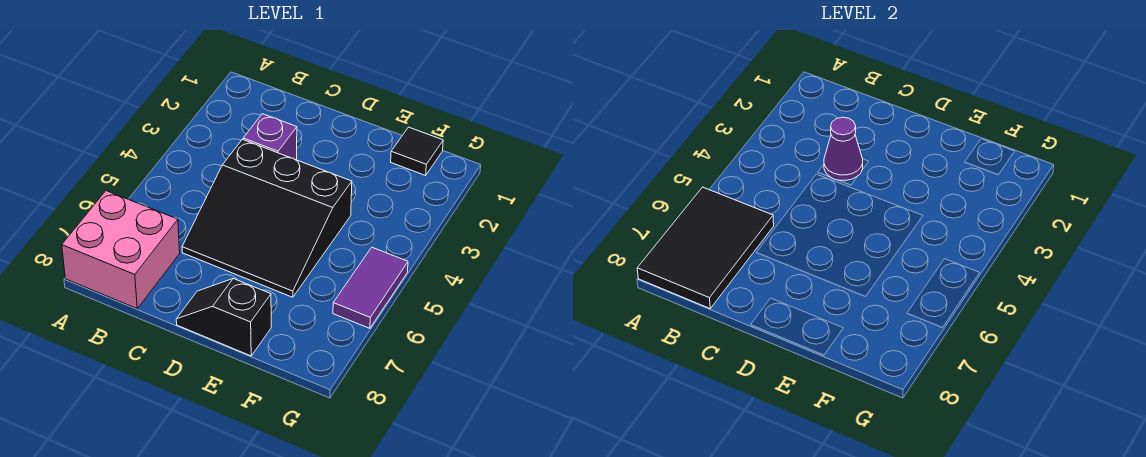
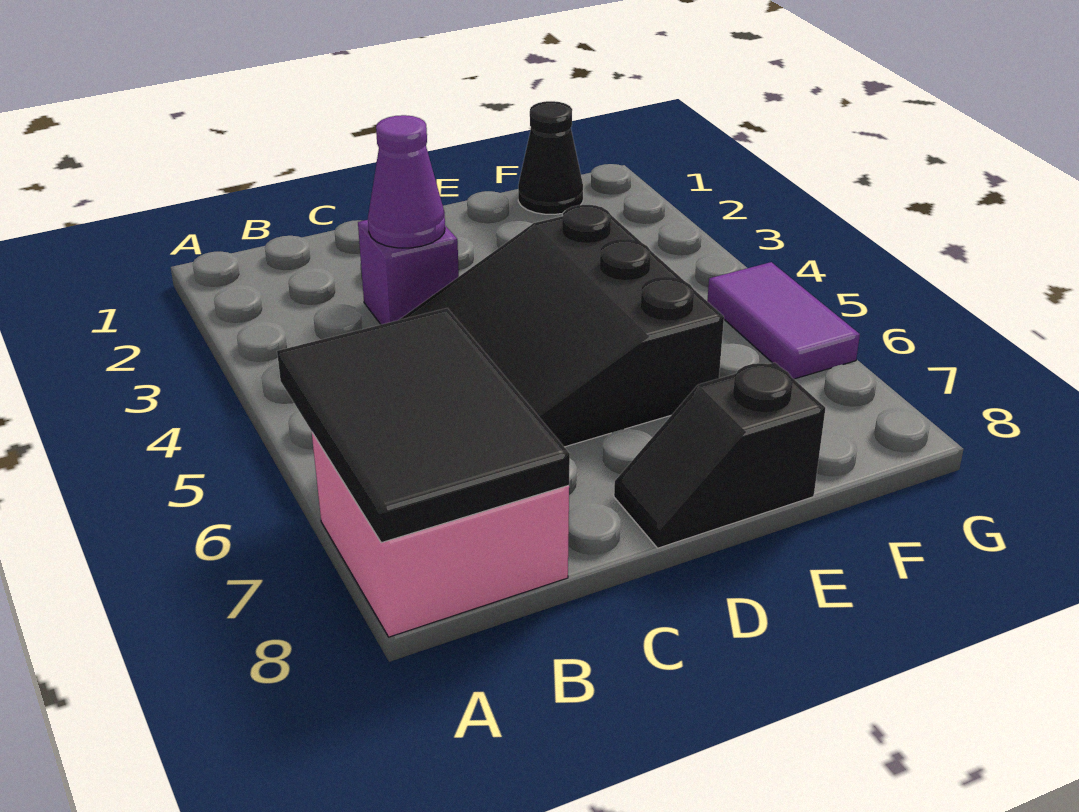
black slope C4:E6 level 1 top 4 -> black slope C4:E6 level 1 top E
black tile F1 level 1 -> black cone F1 level 1

